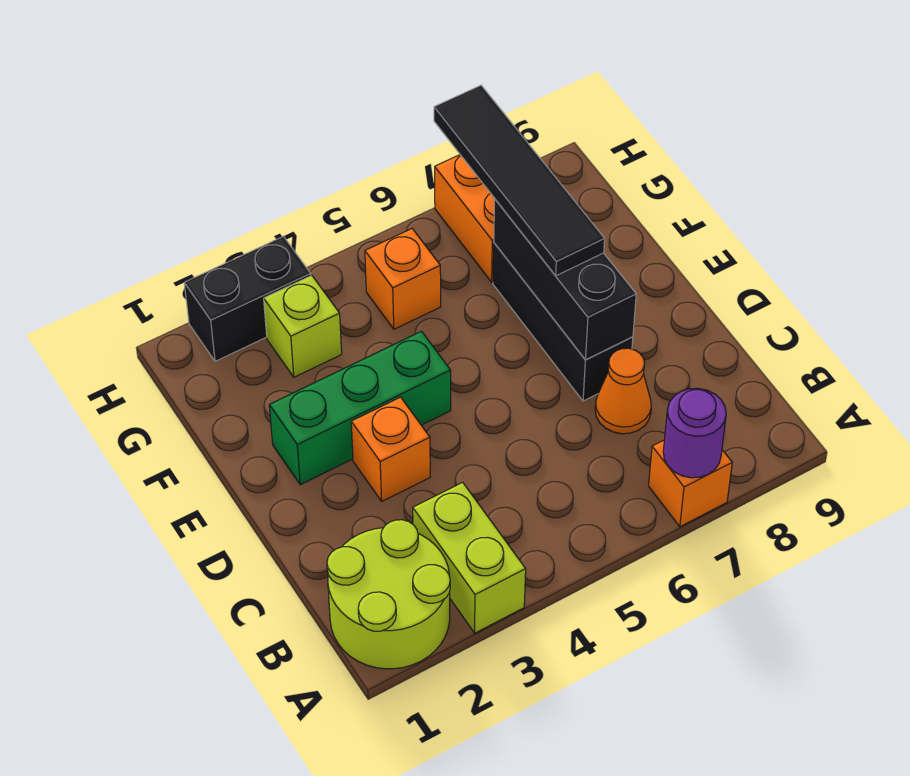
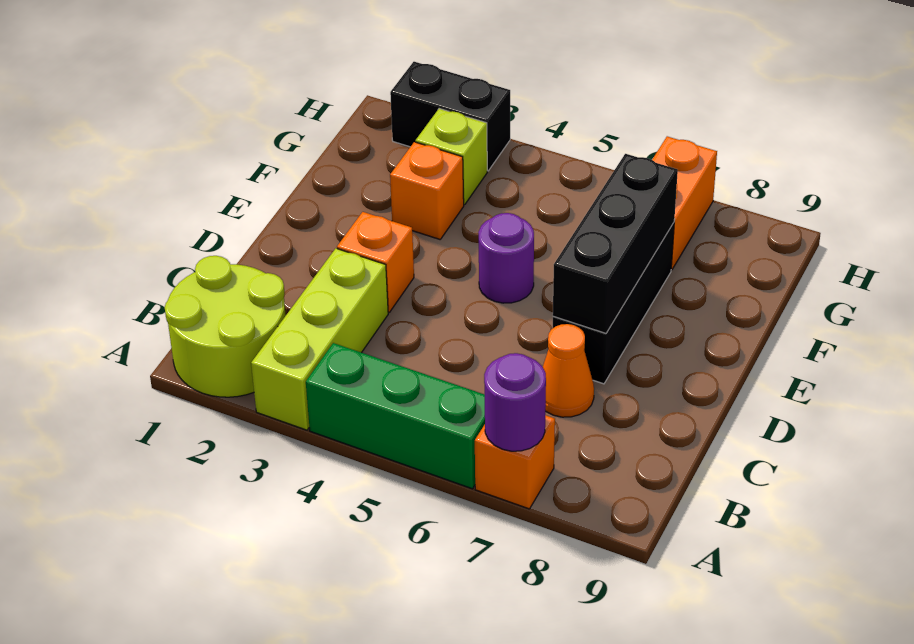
lime brick A3:B3 level 1 -> lime brick A3:C3 level 1
green brick E2:E4 level 1 -> green brick A4:A6 level 1
none -> purple round brick E5 level 1
black tile E7:H7 level 3 -> none
orange brick G5 level 1 -> orange brick F3 level 1

